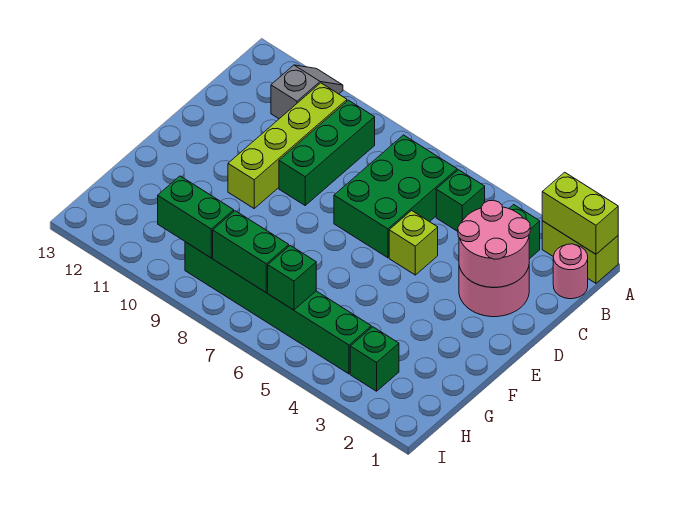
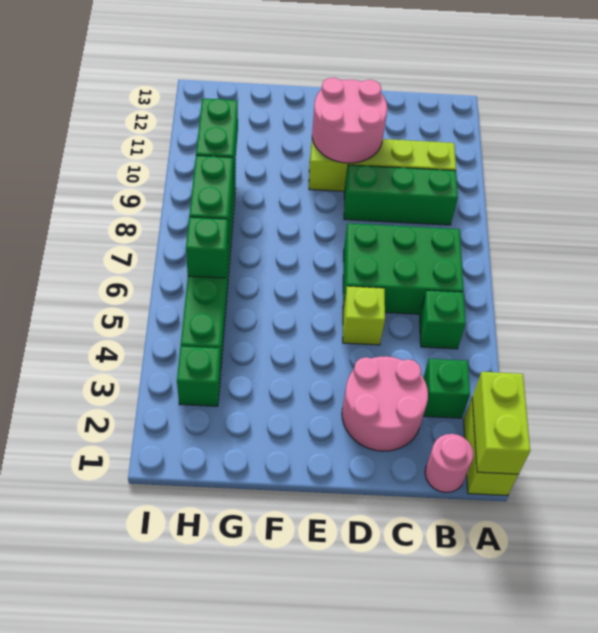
grey slope A11:B11 level 1 top B -> none
pink round brick C2:D3 level 2 -> pink round brick D10:E11 level 2

